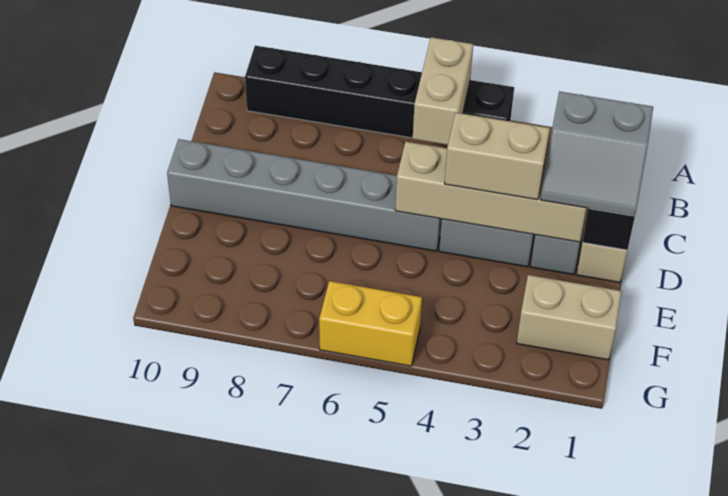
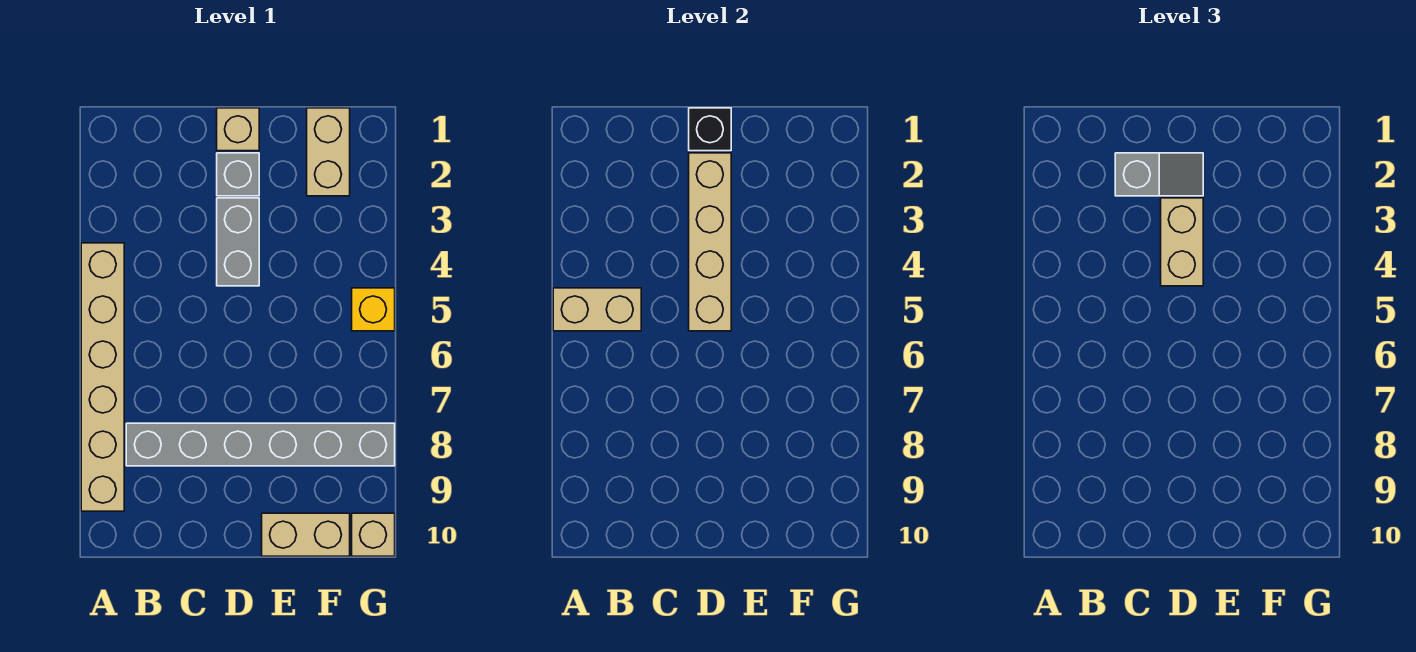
black brick A4:A9 level 1 -> tan brick A4:A9 level 1
grey slope C1:D2 level 3 top C -> grey slope C2:D2 level 3 top C
grey brick D5:D10 level 1 -> grey brick B8:G8 level 1
none -> tan brick E10:F10 level 1
yellow brick G5:G6 level 1 -> yellow brick G5 level 1
none -> tan brick G10 level 1

